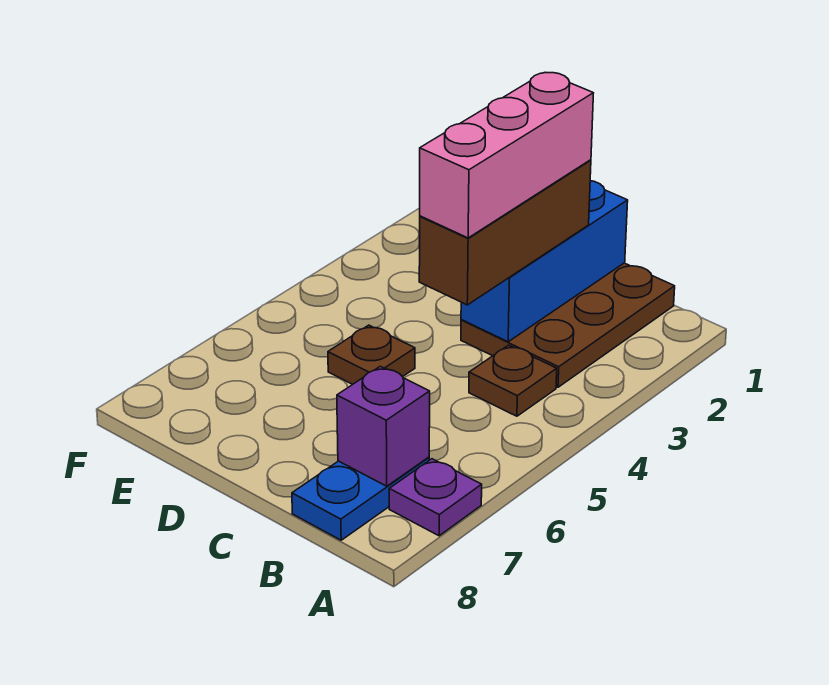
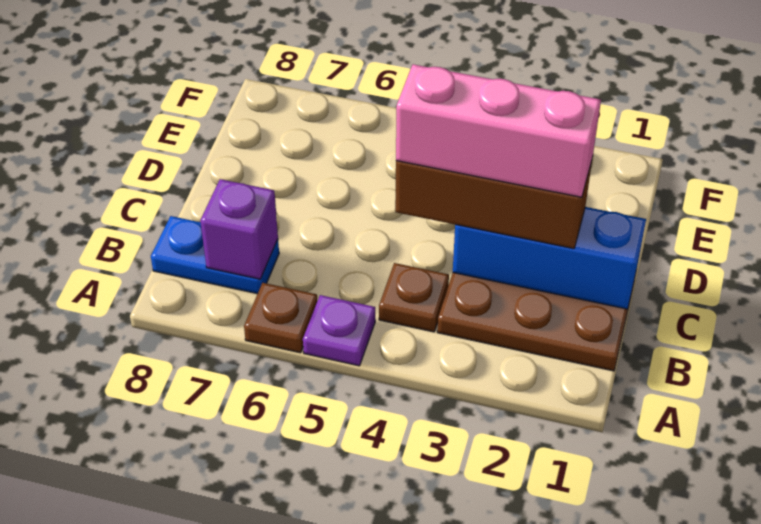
purple plate A7 level 1 -> purple plate A5 level 1
brown plate D5 level 1 -> brown plate A6 level 1

